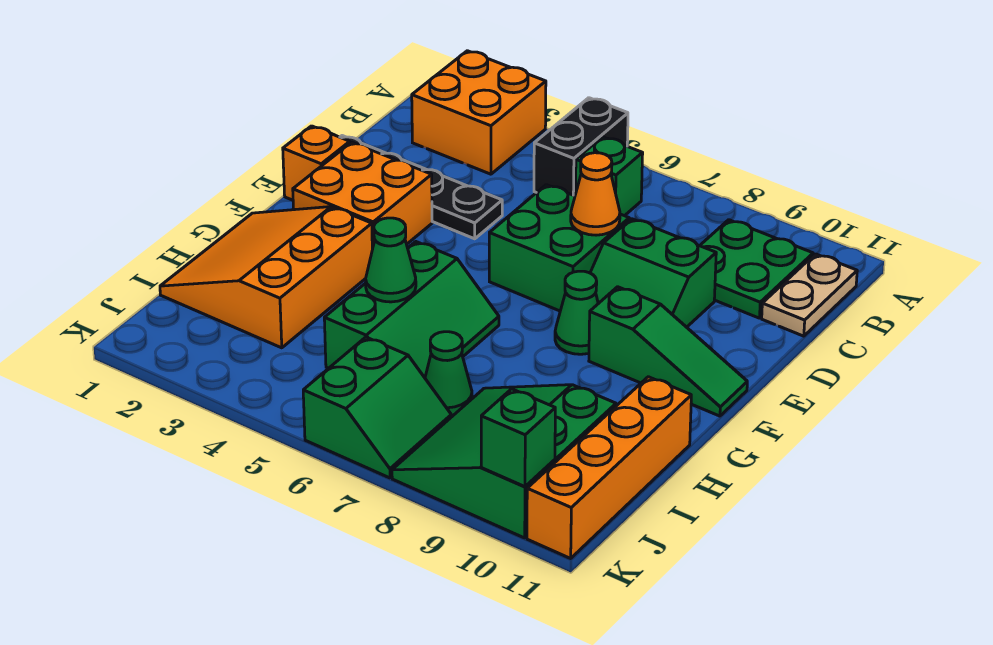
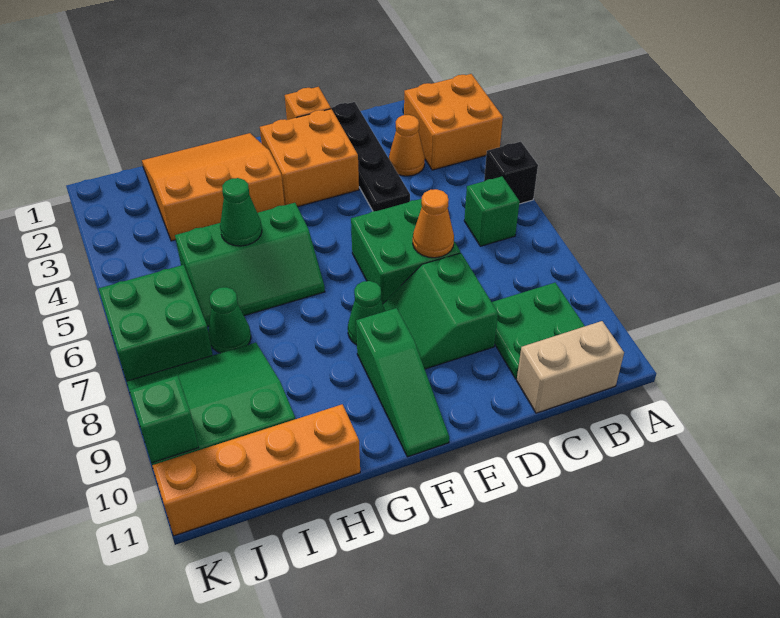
black brick A5:B5 level 1 -> black brick A5 level 1
tan plate B11:C11 level 1 -> tan brick B11:C11 level 1
none -> orange cone C3 level 1
green slope J6:K7 level 1 top 6 -> green brick J6:K7 level 1

